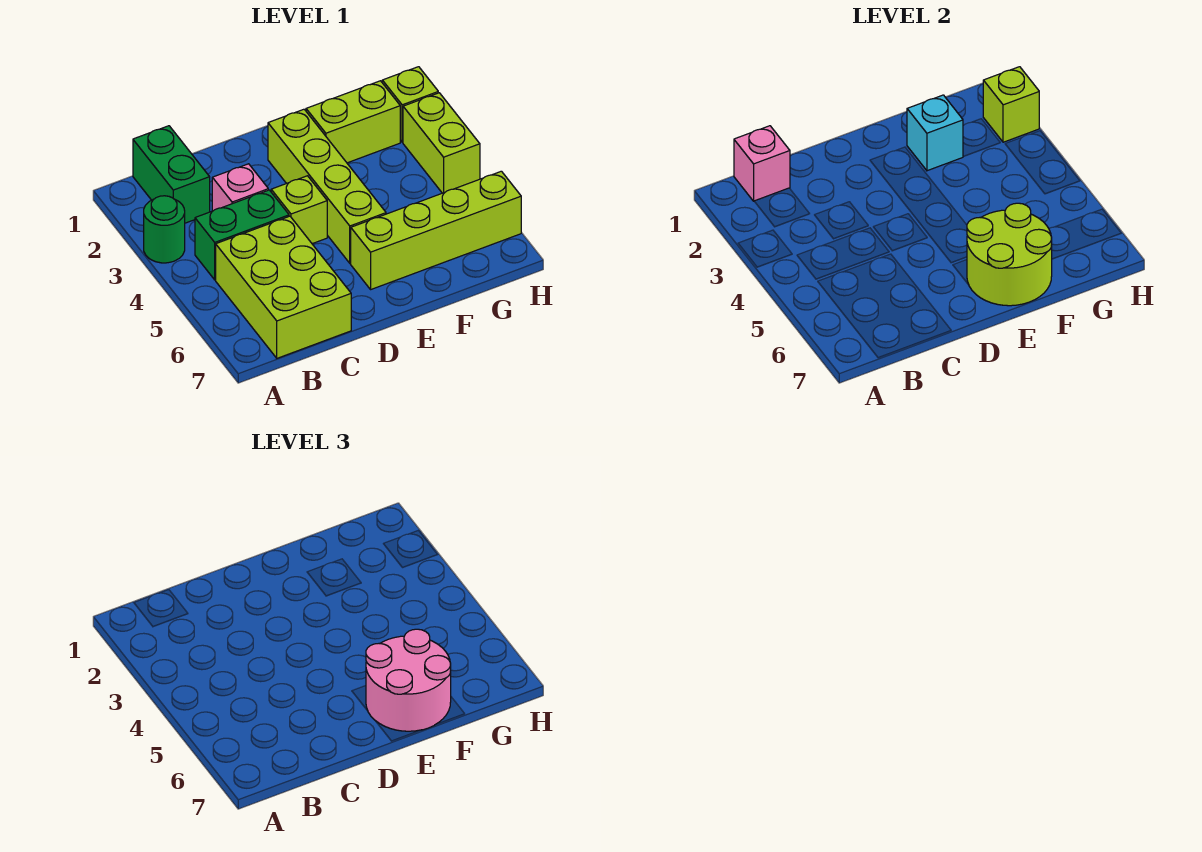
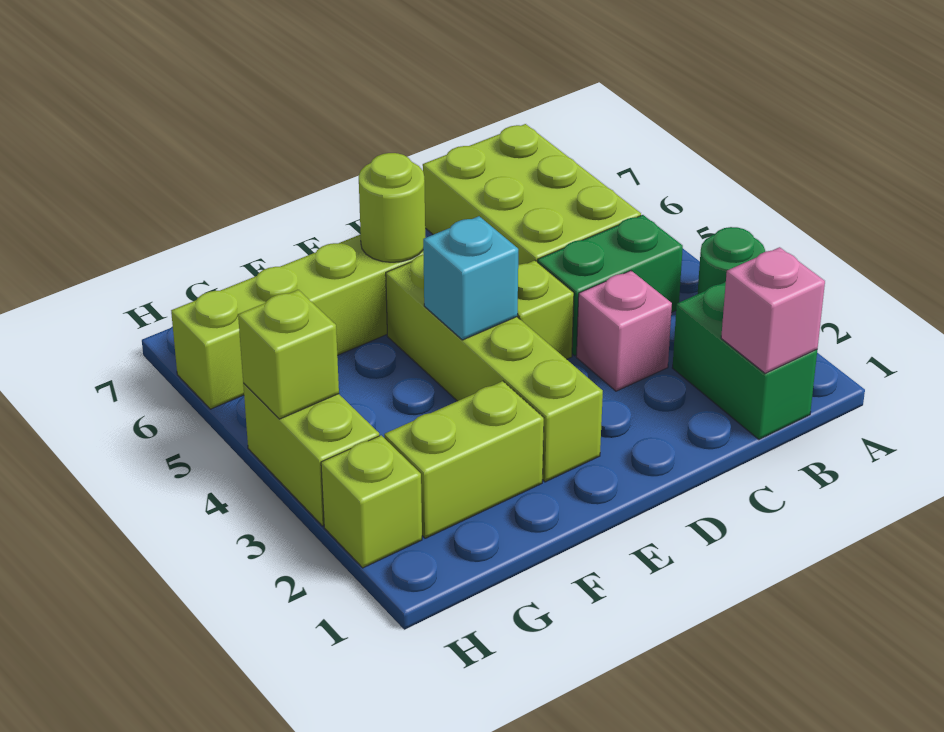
lime round brick E6:F7 level 2 -> lime round brick E6 level 2
pink round brick E6:F7 level 3 -> none
cyan brick F2 level 2 -> cyan brick E4 level 2
lime brick H2 level 2 -> lime brick H4 level 2

